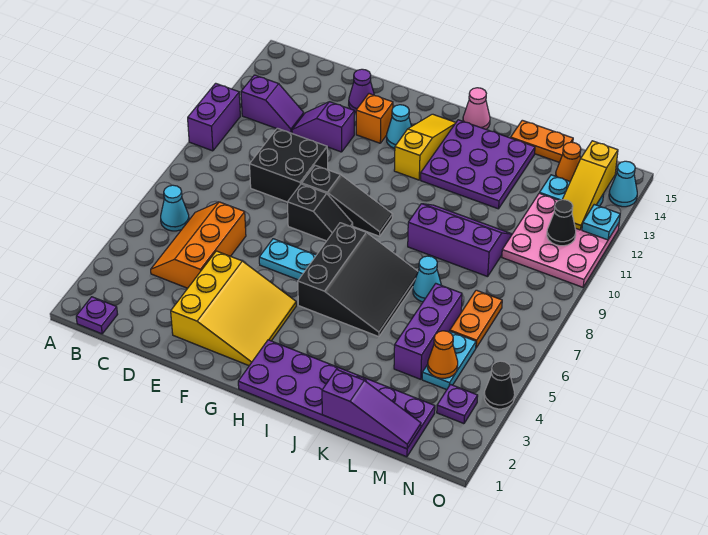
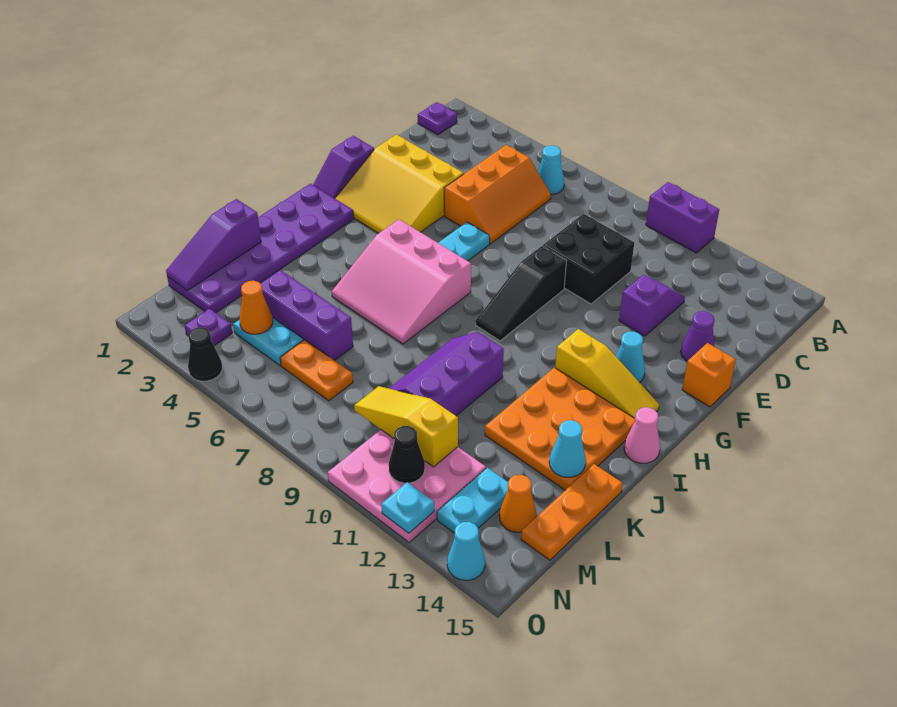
purple slope B12:C12 level 1 top B -> purple slope F1:G1 level 1 top F
orange slope C4:D6 level 1 top D -> orange slope C5:E6 level 1 top 5
black slope F8:G8 level 1 top F -> none
orange brick F13 level 1 -> orange brick F15 level 1
black slope H5:J7 level 1 top H -> pink slope H5:J7 level 1 top H
purple plate I12:K14 level 1 -> orange plate I12:K14 level 1
purple slope J9:L10 level 1 top 9 -> purple slope J9:L10 level 1 top 10
cyan cone K7 level 1 -> cyan cone K14 level 2
orange plate K15:L15 level 1 -> orange plate K15:M15 level 1
yellow slope N12:N14 level 2 top 14 -> yellow slope M9:M11 level 2 top 11

